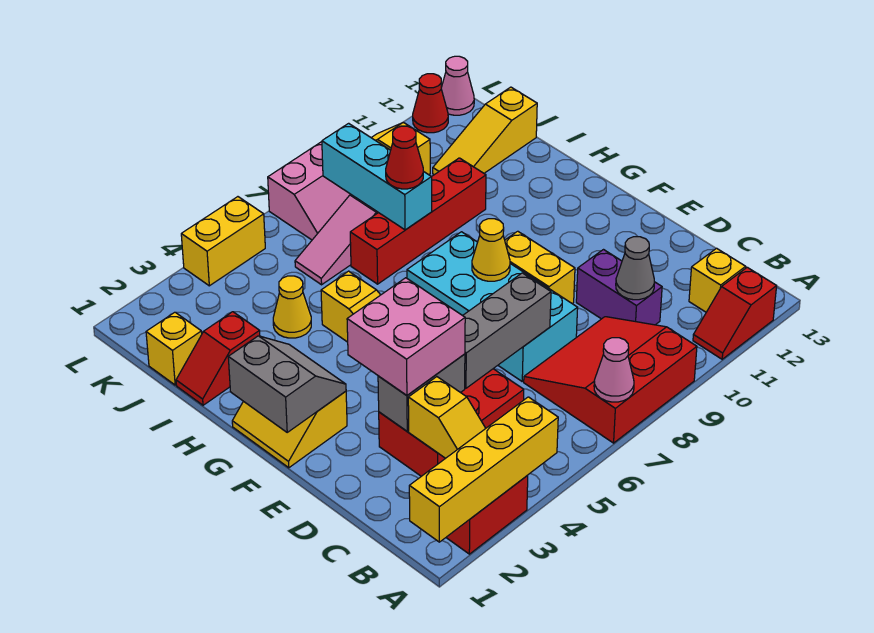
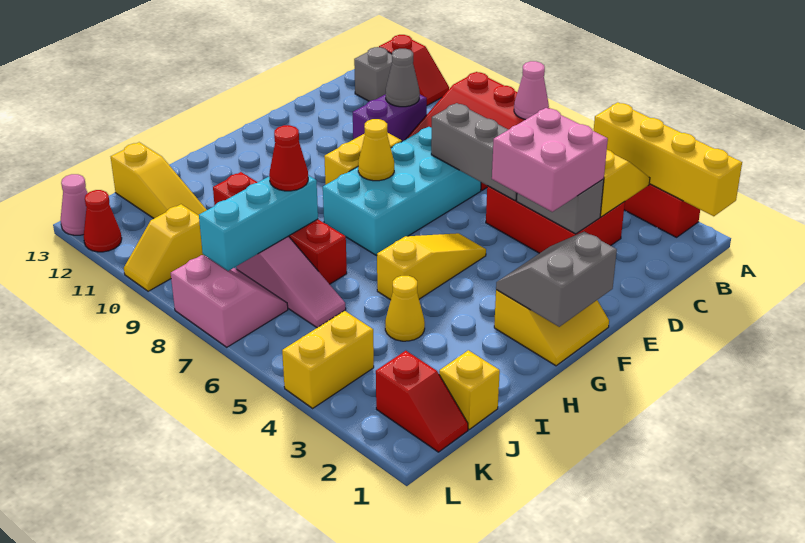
yellow brick B12 level 1 -> grey brick B12 level 1
red slope I1:I2 level 1 top 2 -> red slope K1:K2 level 1 top 2
yellow brick L4:L5 level 1 -> yellow brick K4:L4 level 1

